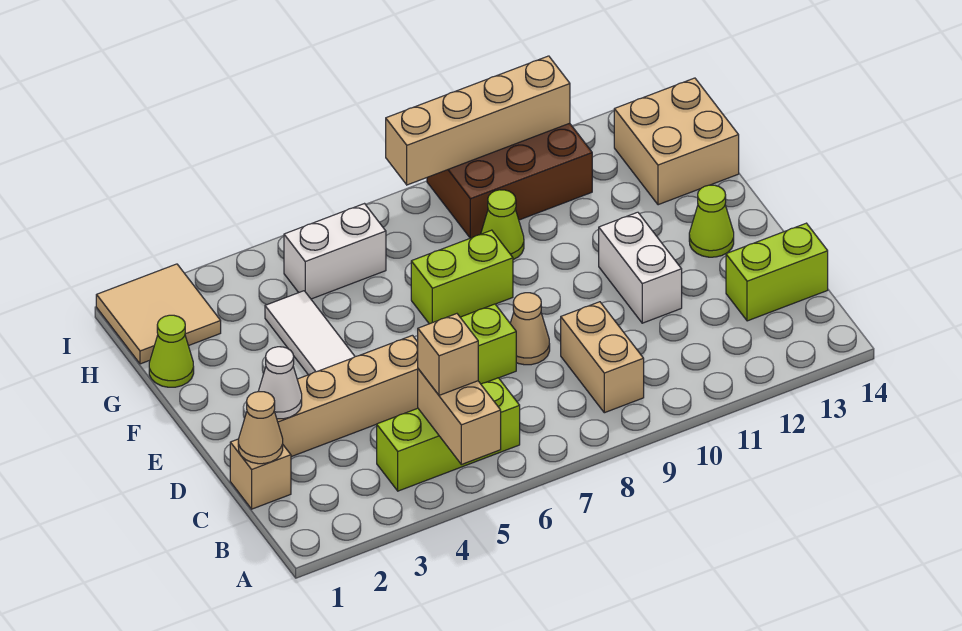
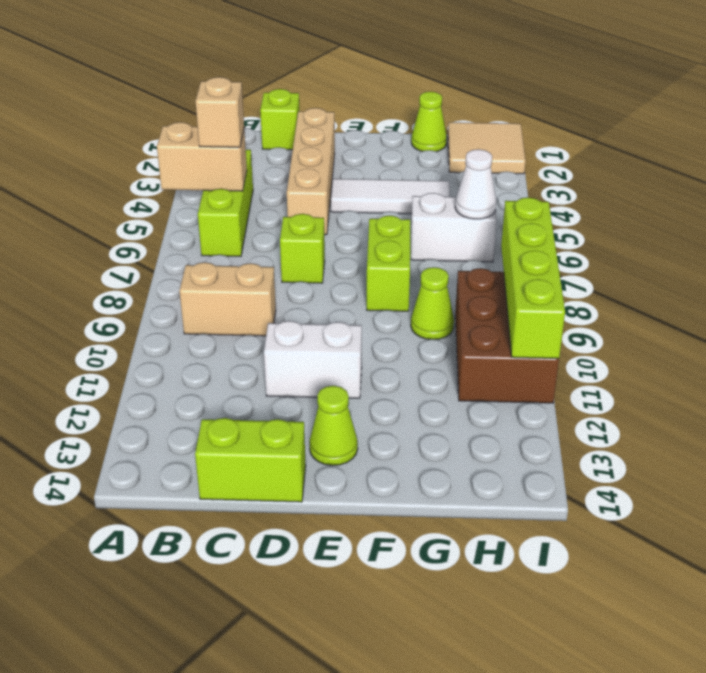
tan brick C1 level 1 -> lime brick C1 level 1
tan cone C1 level 2 -> none
lime brick C13:C14 level 1 -> lime brick C14:D14 level 1
white cone D2 level 2 -> white cone H6 level 2
tan cone D8 level 1 -> none
tan brick G13:H14 level 1 -> none
white brick H5:H6 level 1 -> white brick G6:H6 level 1
tan brick I8:I11 level 2 -> lime brick I8:I11 level 2

